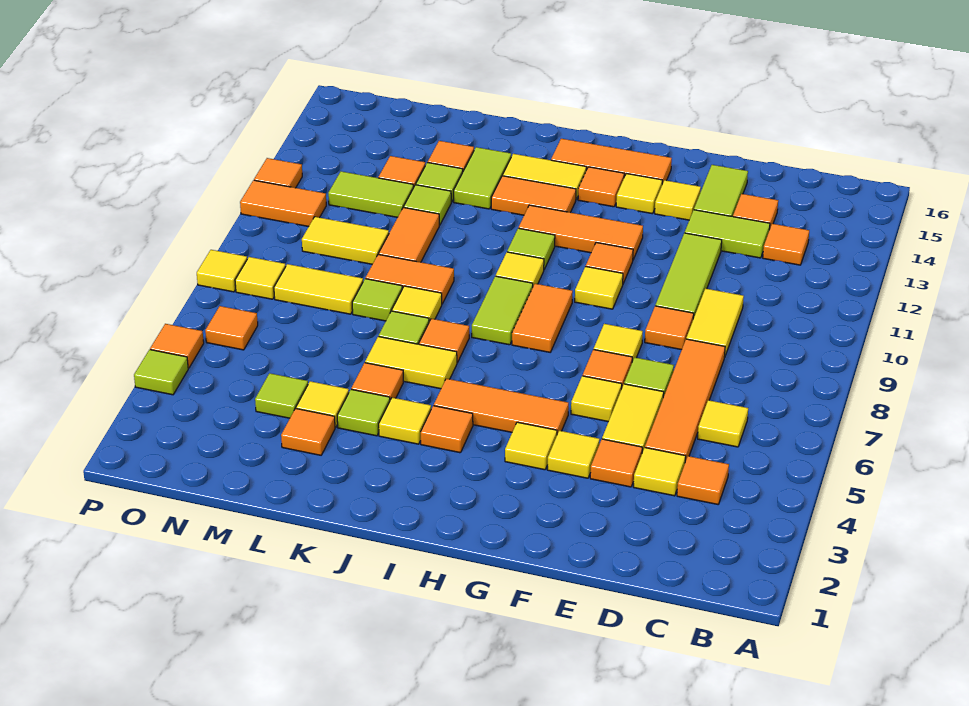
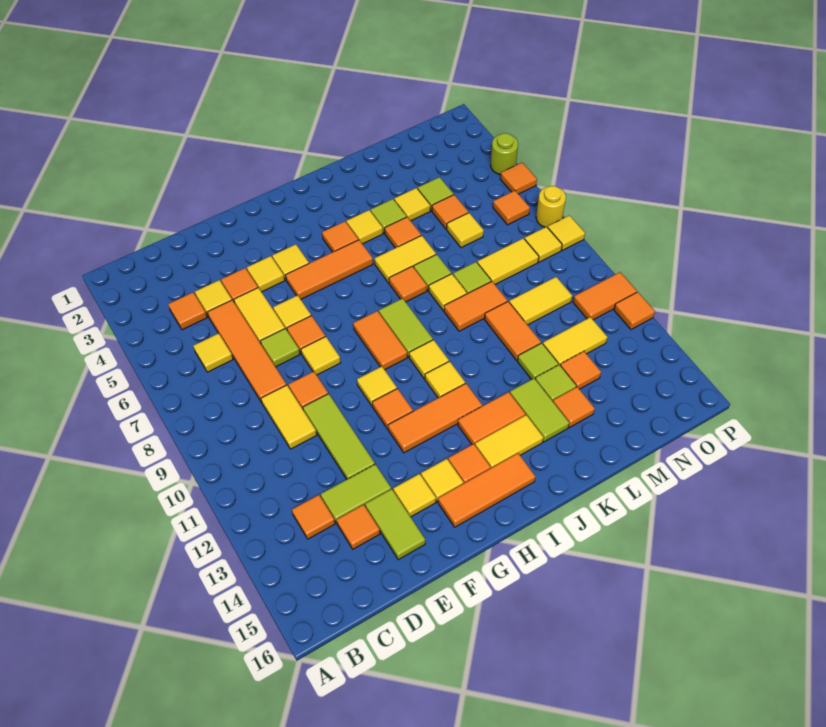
lime tile I11 level 1 -> yellow tile I11 level 1
orange tile L3 level 1 -> orange tile M5 level 1
none -> yellow tile M6 level 1
lime tile M12:N12 level 1 -> yellow tile M12:N12 level 1
lime tile P4 level 1 -> lime round brick P4 level 1
none -> yellow round brick P7 level 1

